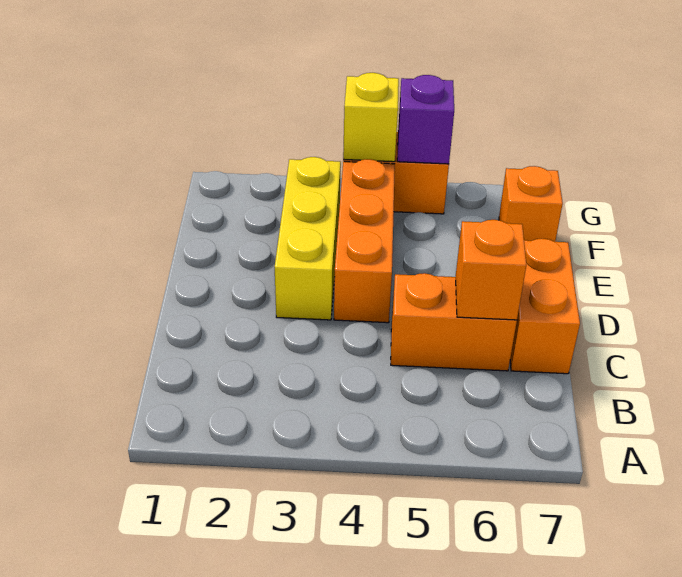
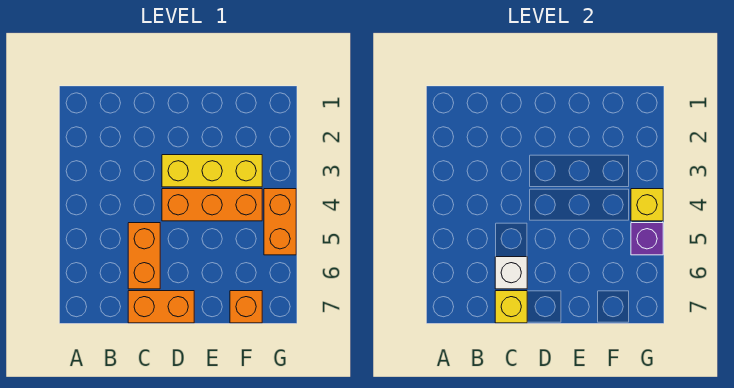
orange brick C6 level 2 -> white brick C6 level 2
none -> yellow brick C7 level 2

